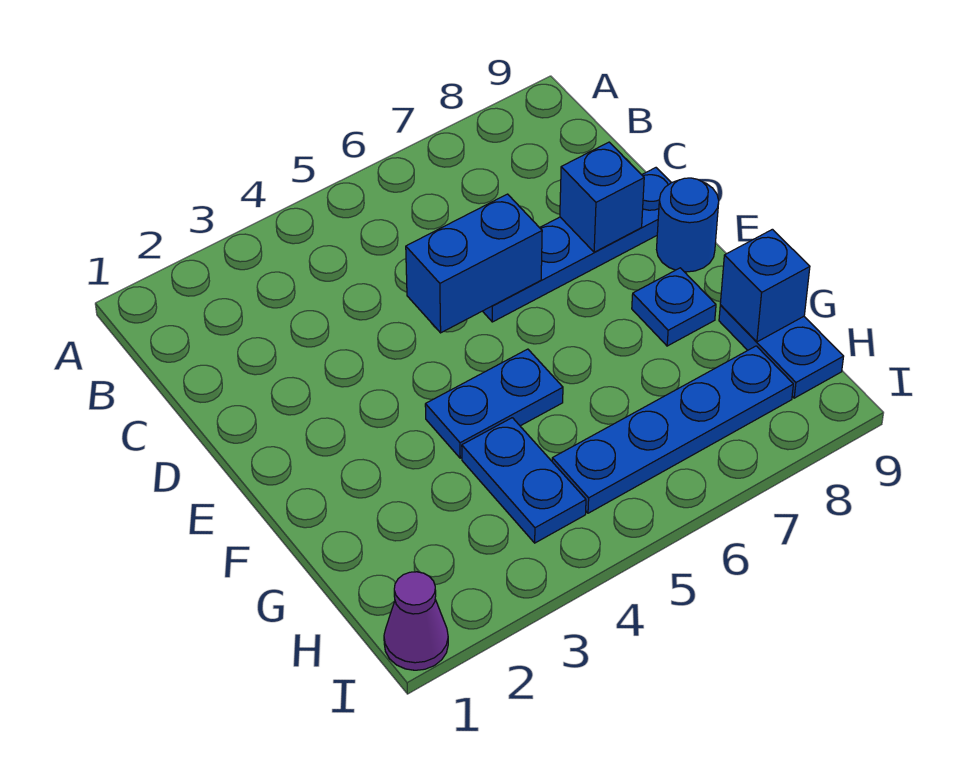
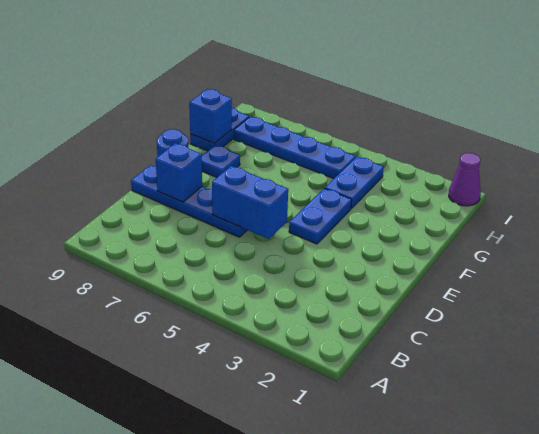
blue plate F4:F5 level 1 -> blue plate E4:F4 level 1

